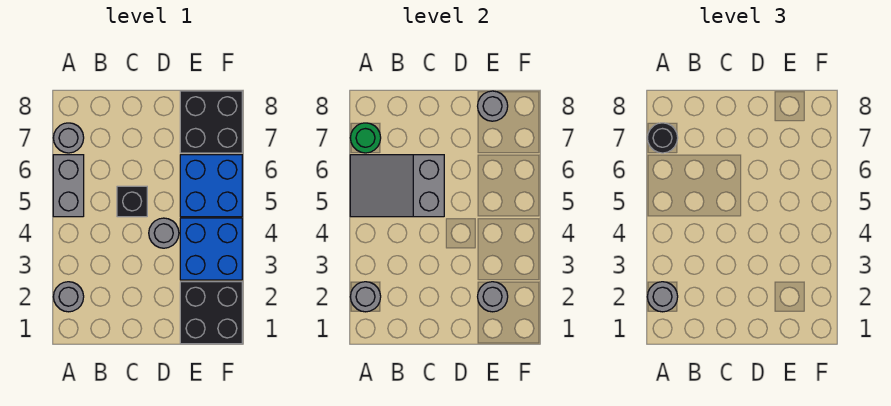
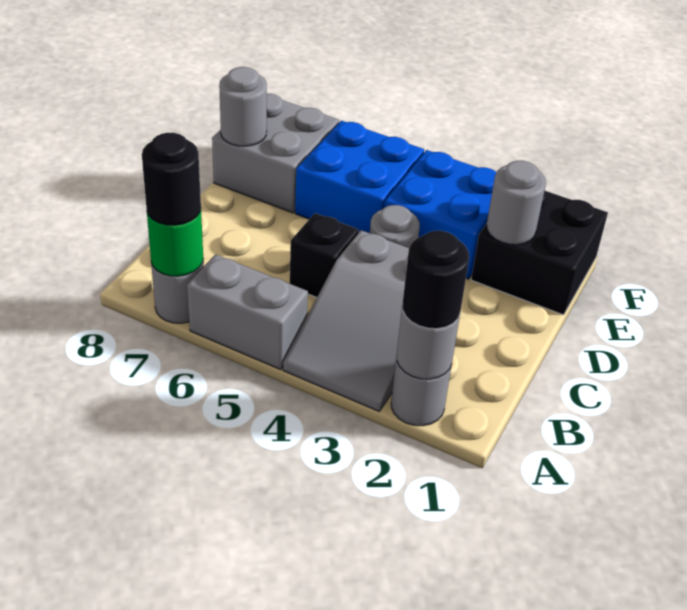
grey round brick A2 level 3 -> black round brick A2 level 3
grey slope A5:C6 level 2 top C -> grey slope A3:C4 level 1 top C
black brick E7:F8 level 1 -> grey brick E7:F8 level 1

